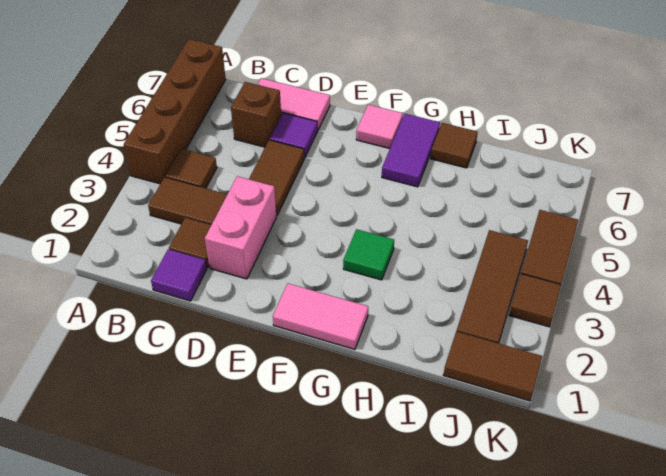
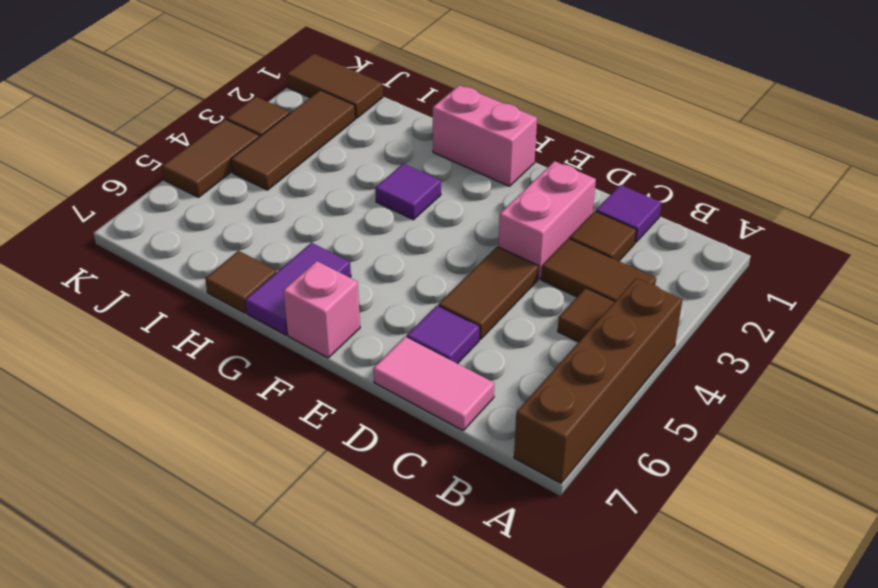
brown brick C6 level 1 -> none
pink tile F1:G1 level 1 -> pink brick F1:G1 level 1
pink tile F7 level 1 -> pink brick F7 level 1
green tile G3 level 1 -> purple tile G3 level 1

